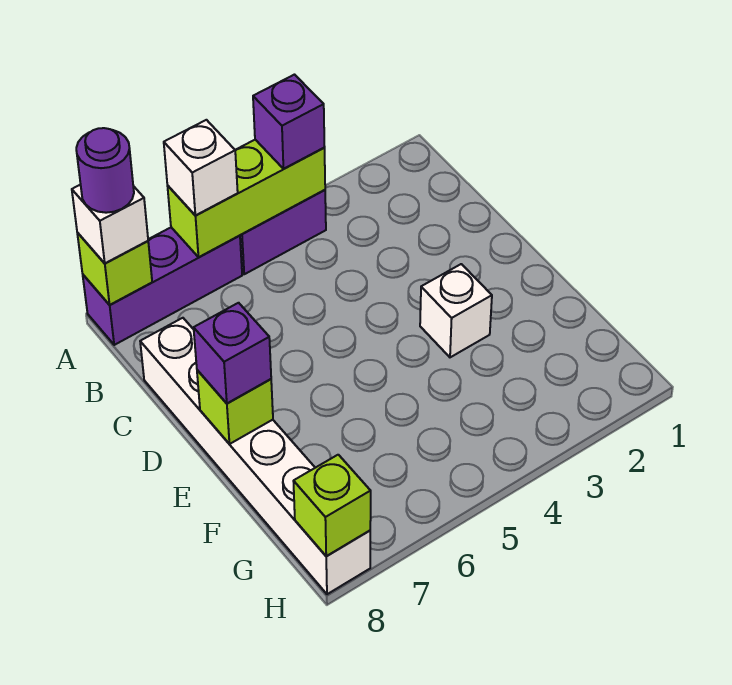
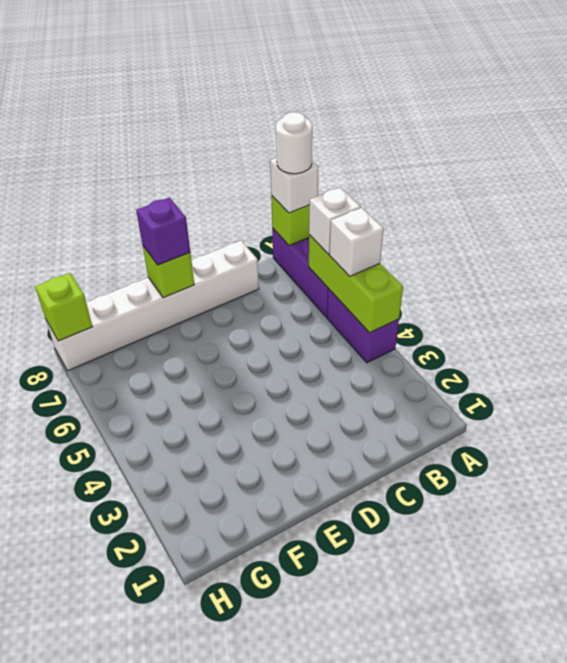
purple brick A4 level 3 -> none
purple round brick A8 level 4 -> white round brick A8 level 4
white brick E3 level 1 -> white brick A5 level 3

